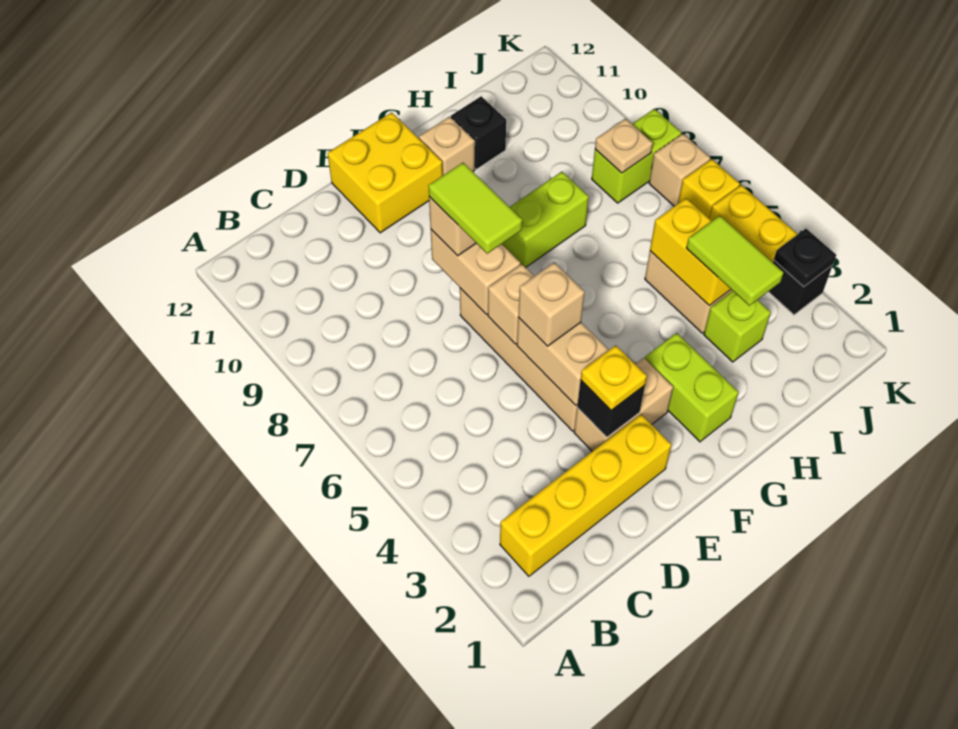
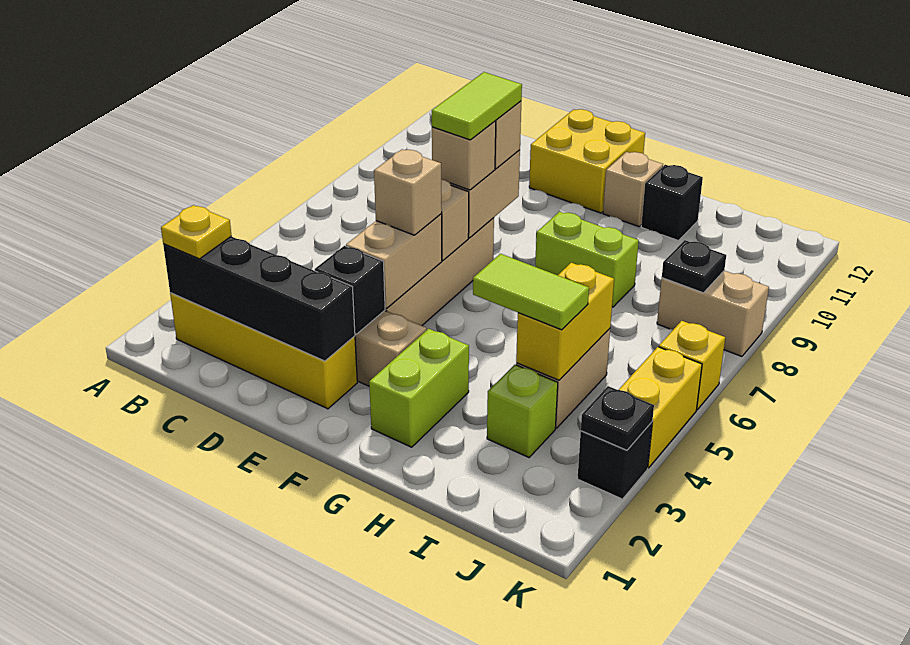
none -> black brick B2:E2 level 2
yellow plate E3 level 3 -> yellow plate B2 level 3
lime tile I3:I4 level 3 -> lime tile H4:I4 level 3
lime brick J8:K8 level 1 -> tan brick J8:K8 level 1
tan plate J8 level 2 -> black plate J8 level 2
tan brick K7 level 1 -> tan brick E7 level 3

